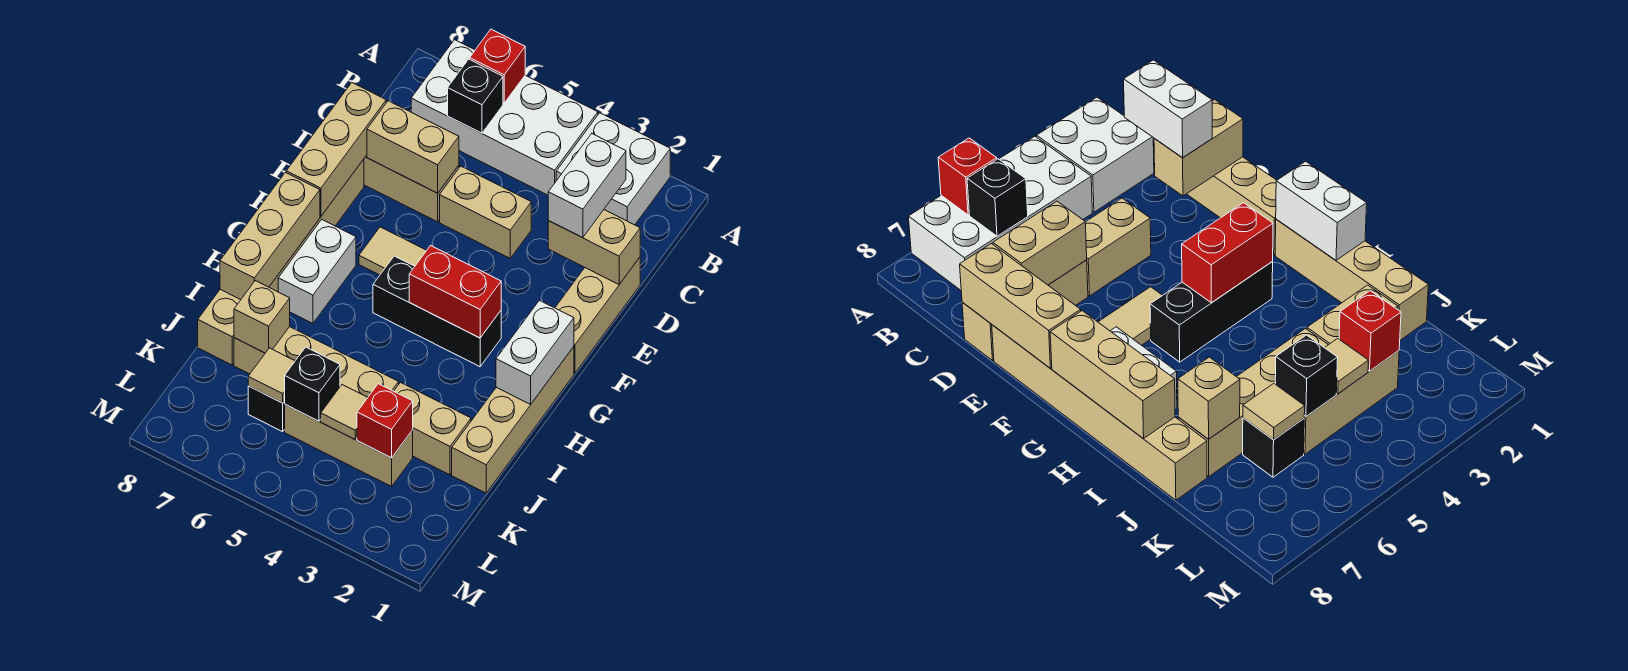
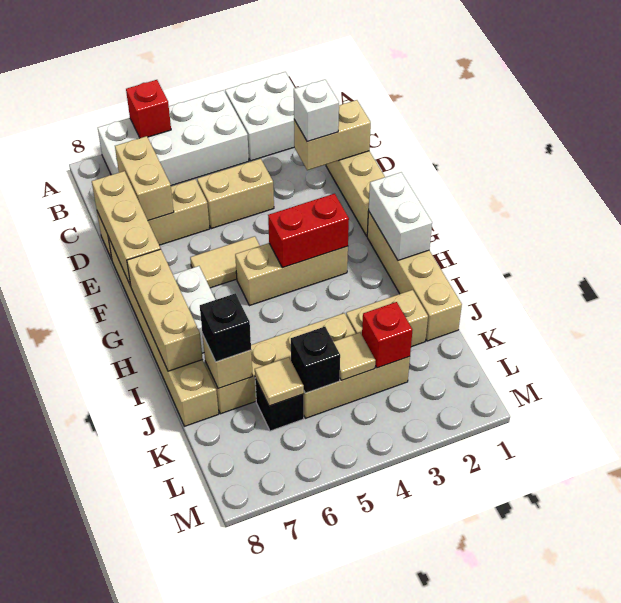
black brick B6 level 2 -> black brick J7 level 3
white brick C2:D2 level 3 -> white brick D2 level 3
tan brick D6:D7 level 2 -> tan brick C7:D7 level 2
black brick G3:G5 level 1 -> tan brick G3:G5 level 1

